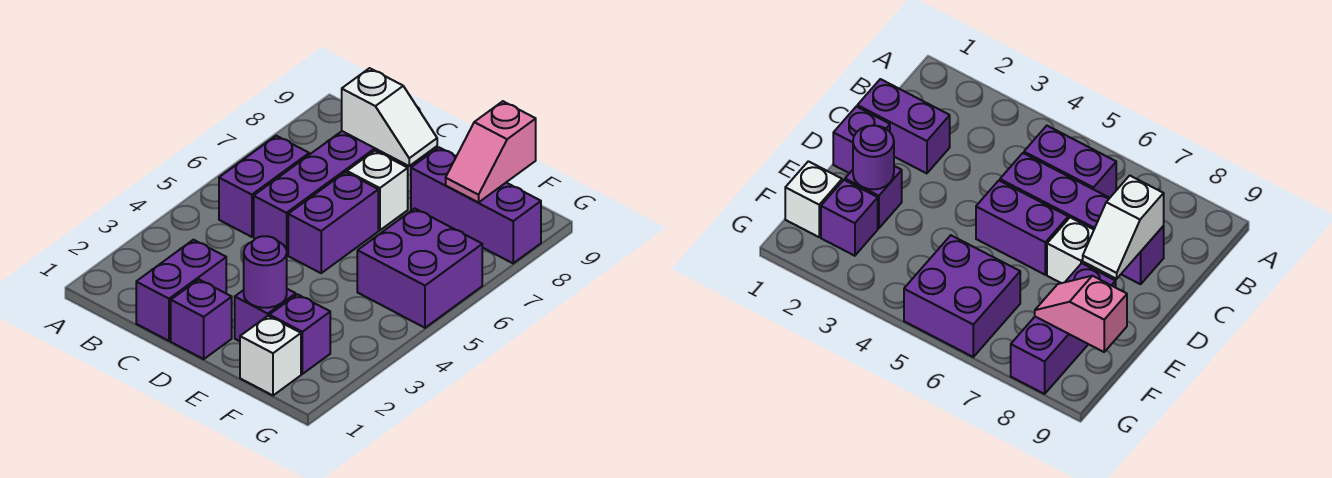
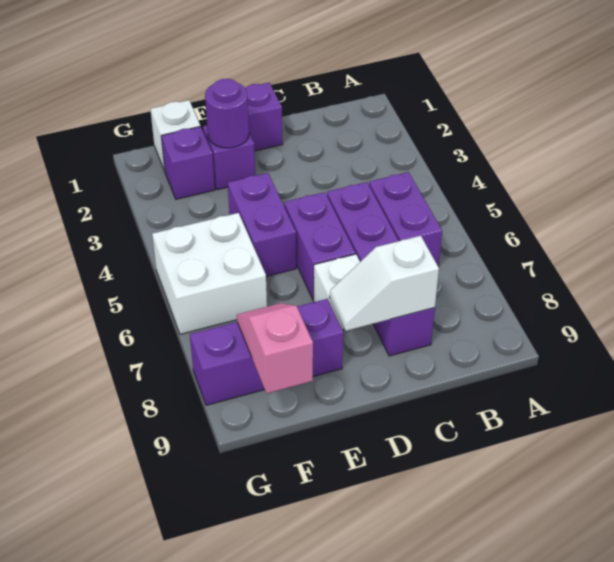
purple brick C1:C2 level 1 -> purple brick E4:E5 level 1
purple brick F5:G6 level 1 -> white brick F5:G6 level 1

